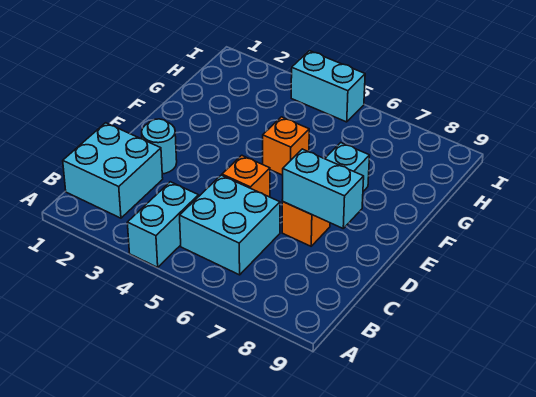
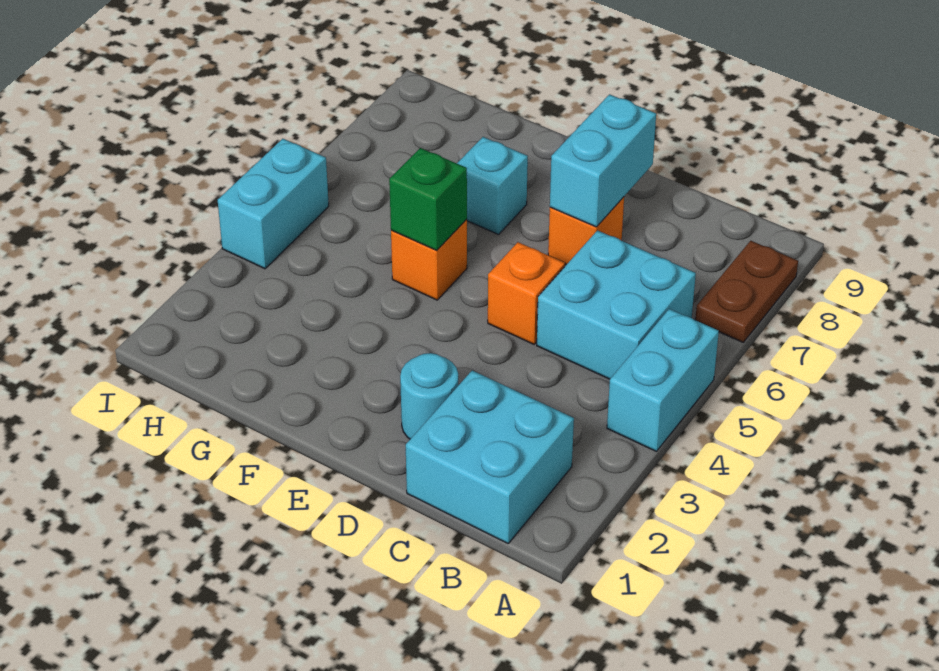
cyan brick A4:B4 level 1 -> cyan brick A4:A5 level 1
none -> brown plate A7:A8 level 1
none -> green brick F5 level 2

